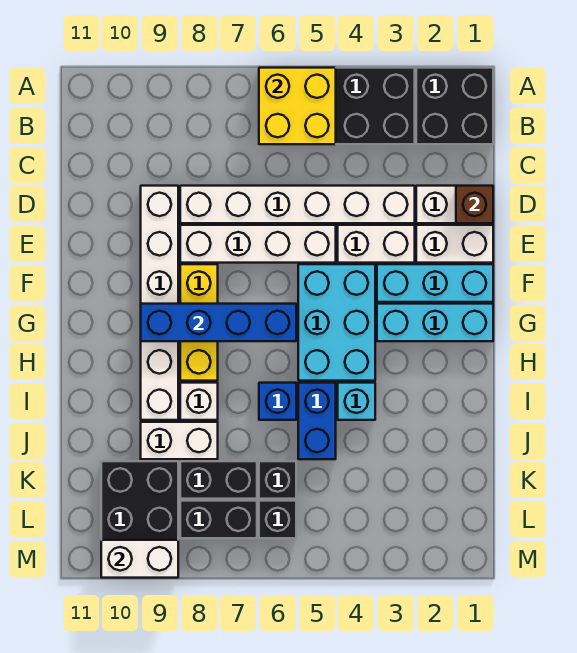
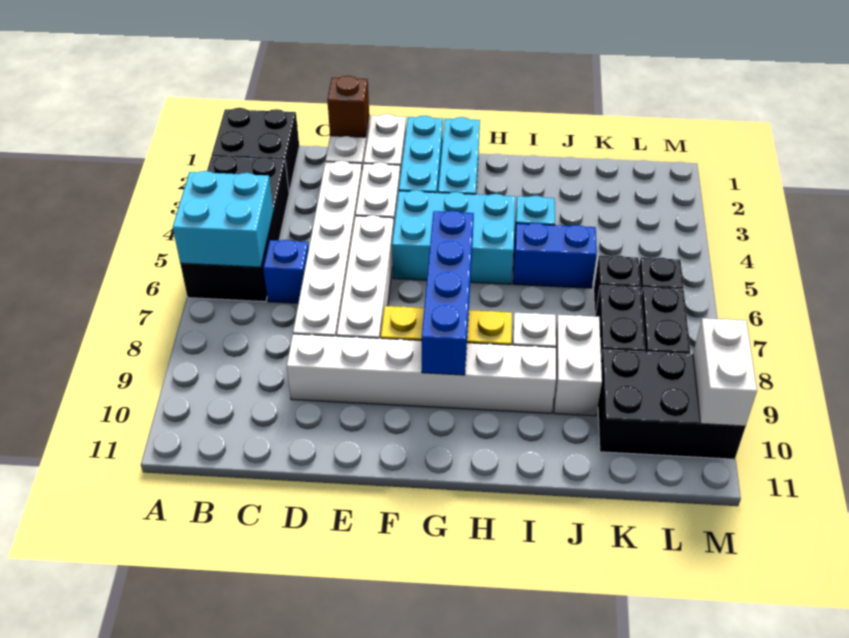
yellow brick A5:B6 level 2 -> cyan brick A5:B6 level 2
blue brick I6 level 1 -> blue brick C6 level 1

